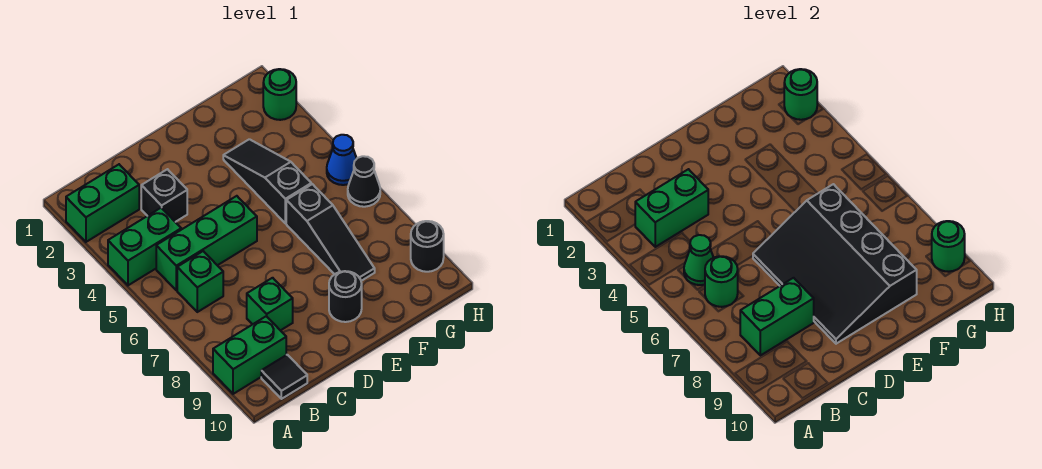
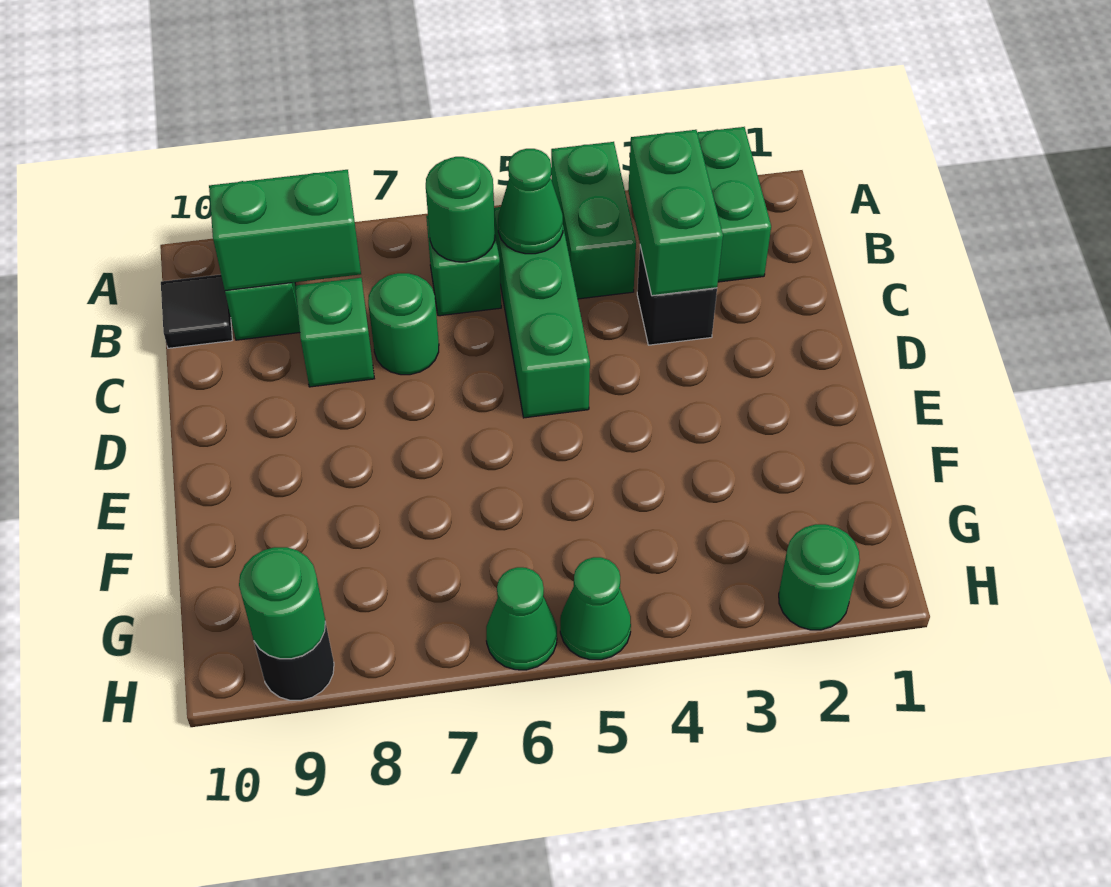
green brick B8:C8 level 2 -> green brick B8:B9 level 2
black slope D6:F9 level 2 top F -> none
black round brick E9 level 1 -> none
black slope F3:F5 level 1 top 5 -> none
black slope F6:F8 level 1 top 6 -> none
green round brick H2 level 2 -> green round brick C7 level 1
blue cone H5 level 1 -> green cone H5 level 1
black cone H6 level 1 -> green cone H6 level 1

